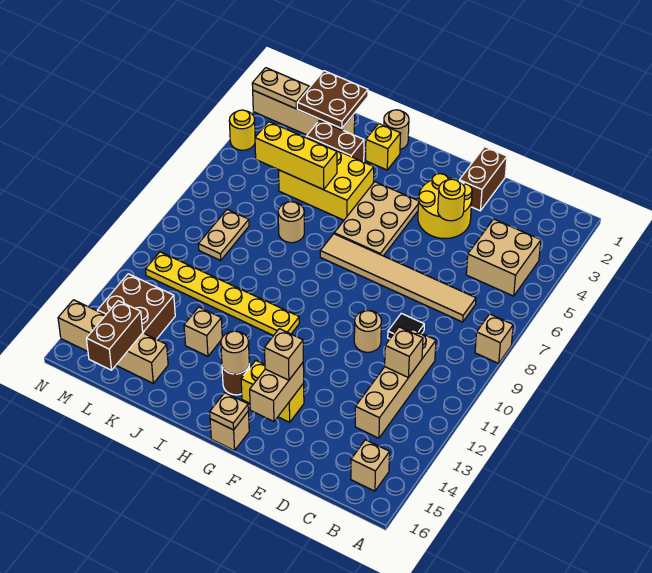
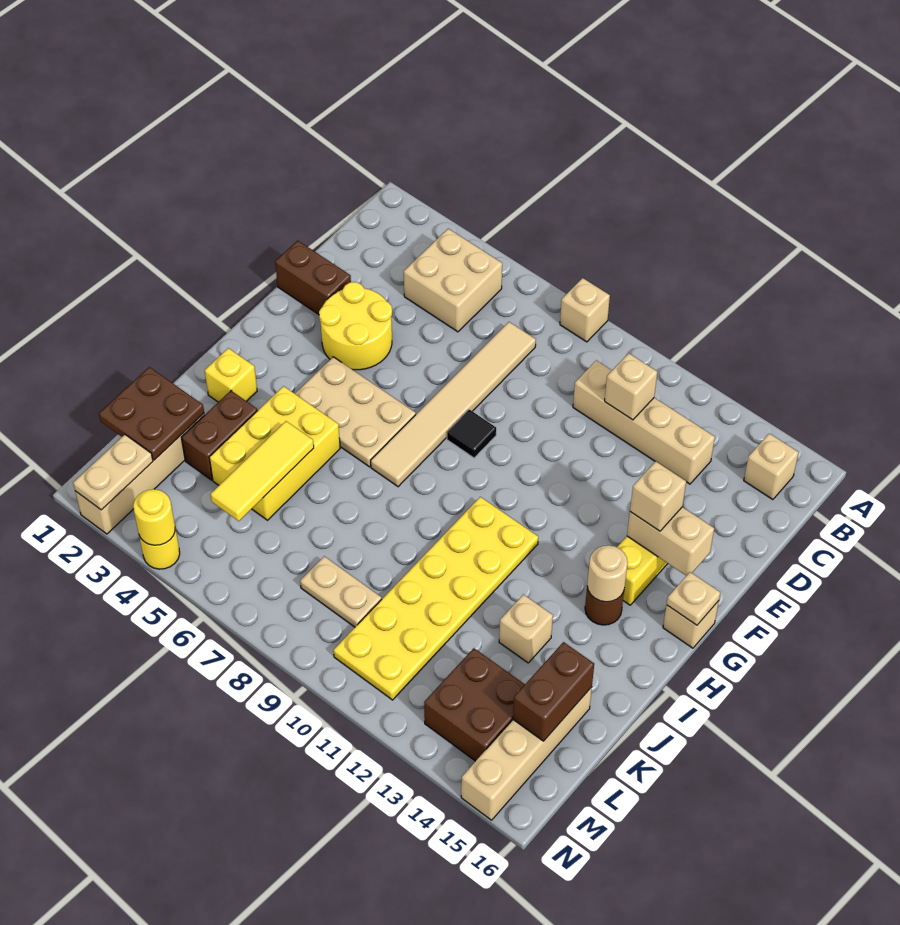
black tile D9 level 1 -> black tile F8 level 1
yellow round brick E4 level 2 -> yellow round brick N4 level 2
tan round brick E10 level 1 -> none
yellow plate H11:M11 level 1 -> yellow plate H10:M11 level 1
tan round brick I1 level 1 -> none
yellow brick J5:L5 level 2 -> yellow tile J5:L5 level 2
tan round brick J7 level 1 -> none
brown brick L15:L16 level 2 -> brown brick K15:L15 level 2

